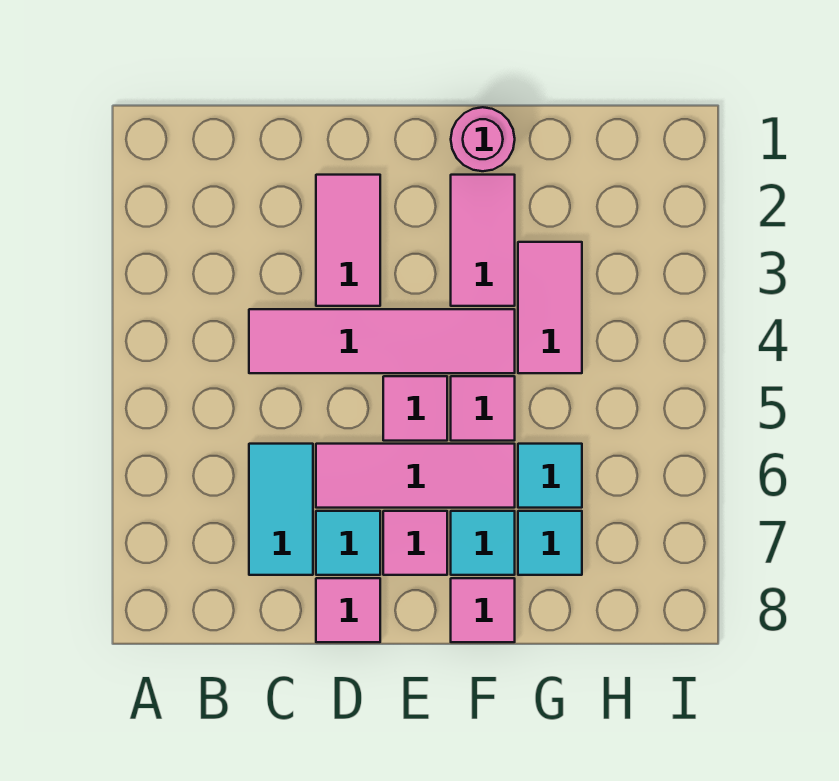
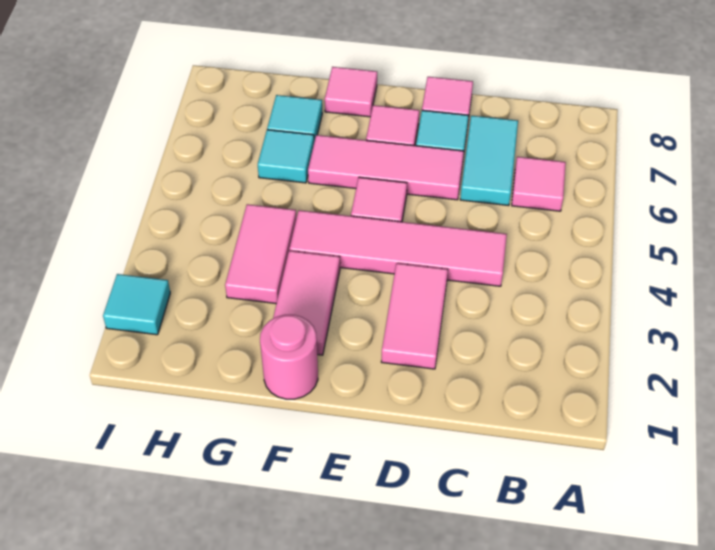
pink tile F5 level 1 -> pink tile B6 level 1
cyan tile F7 level 1 -> cyan tile I2 level 1

